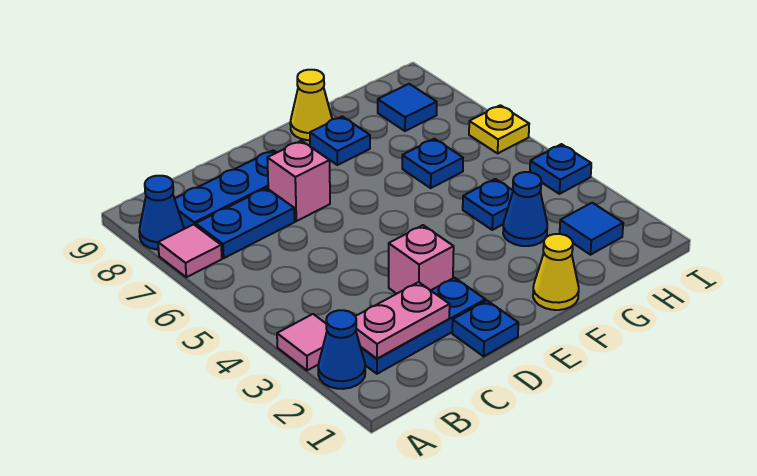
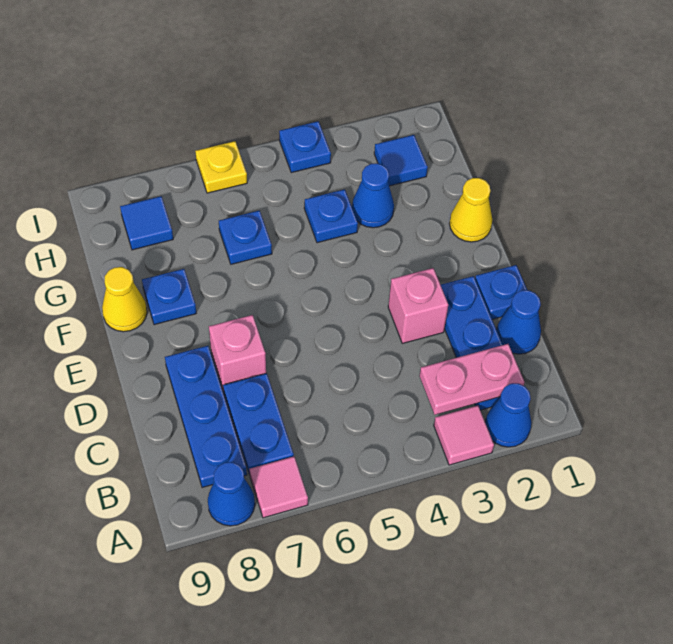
pink plate B2:C2 level 2 -> pink plate B2:B3 level 2
none -> blue cone C1 level 1

